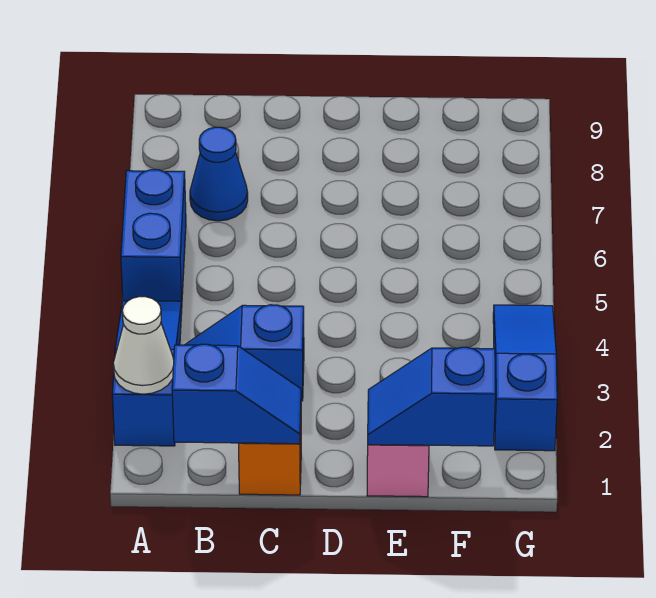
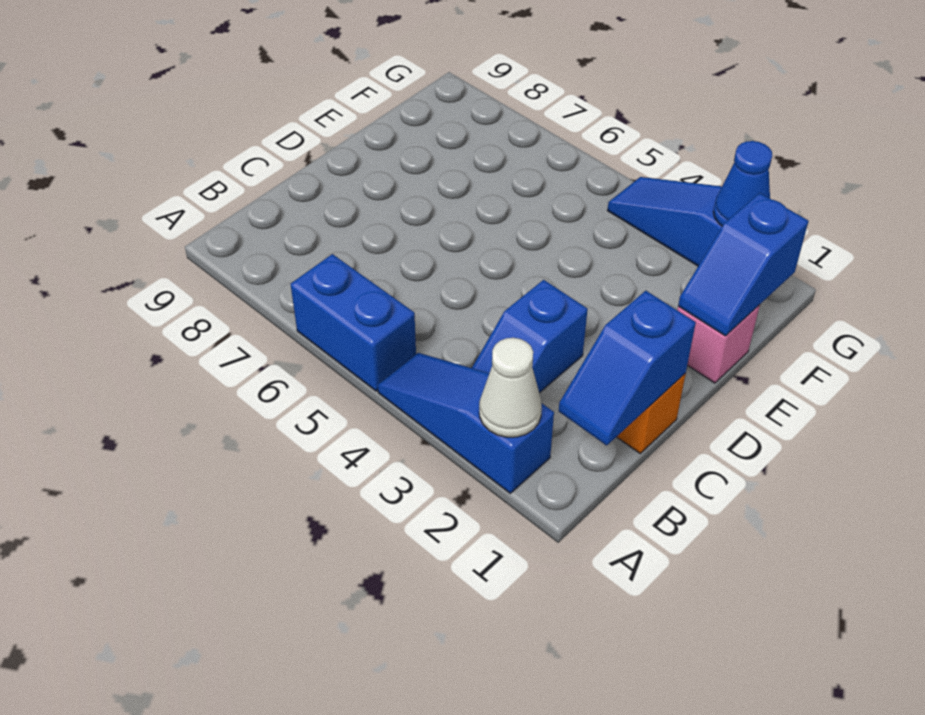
blue slope B1:C1 level 2 top B -> blue slope B1:C1 level 2 top C
blue cone B7 level 1 -> blue cone G2 level 2

